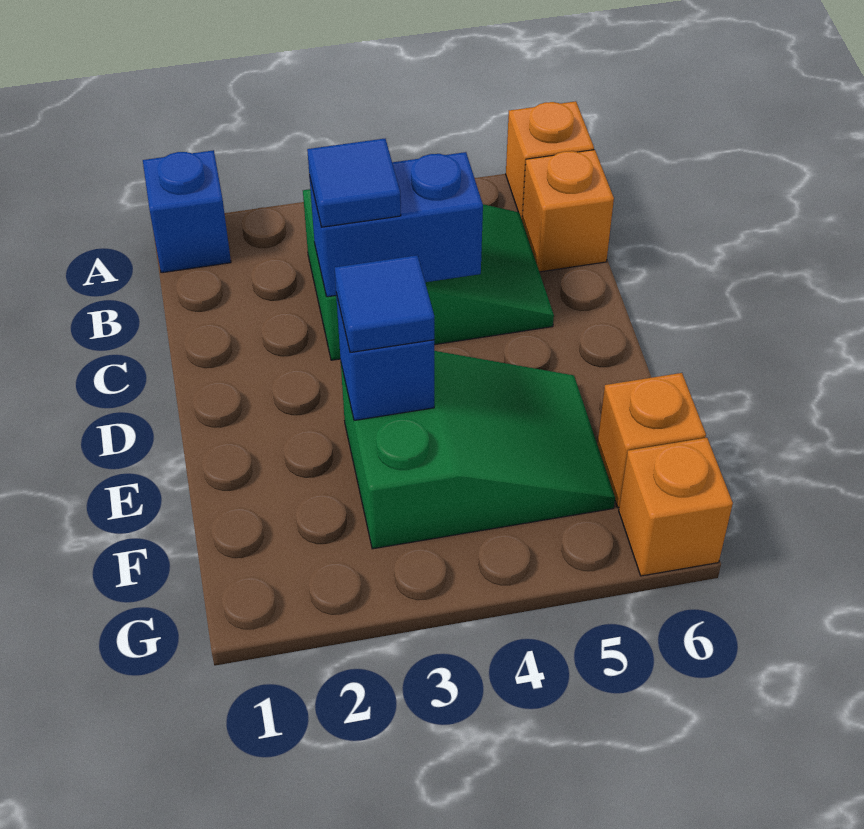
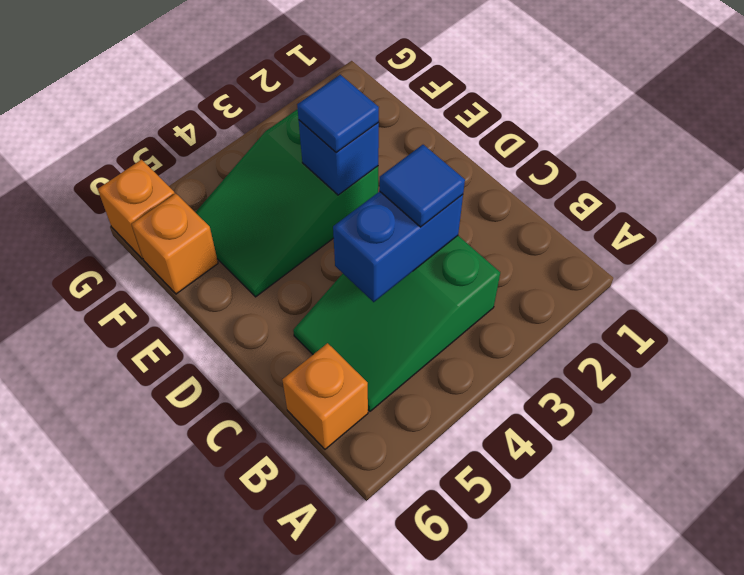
blue brick A1 level 1 -> none
orange brick A6 level 1 -> none

